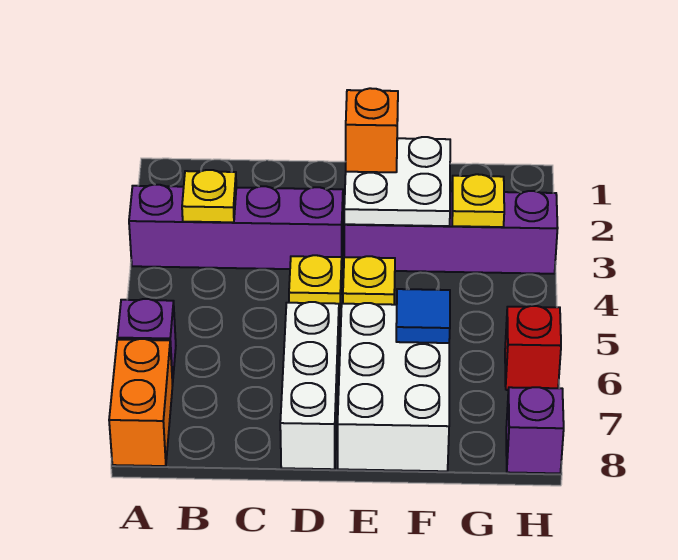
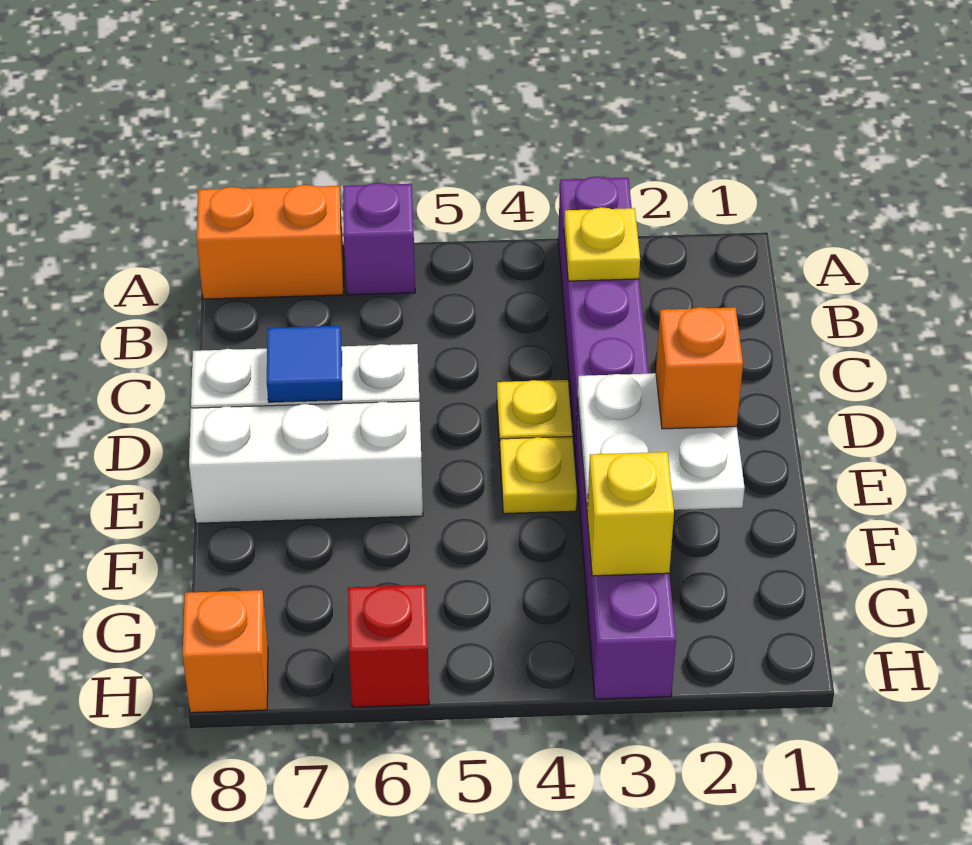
white brick E6:F8 level 1 -> white brick E6:E8 level 1
blue tile F6 level 2 -> blue tile D7 level 2
yellow plate G3 level 2 -> yellow brick G3 level 2
purple brick H8 level 1 -> orange brick H8 level 1

